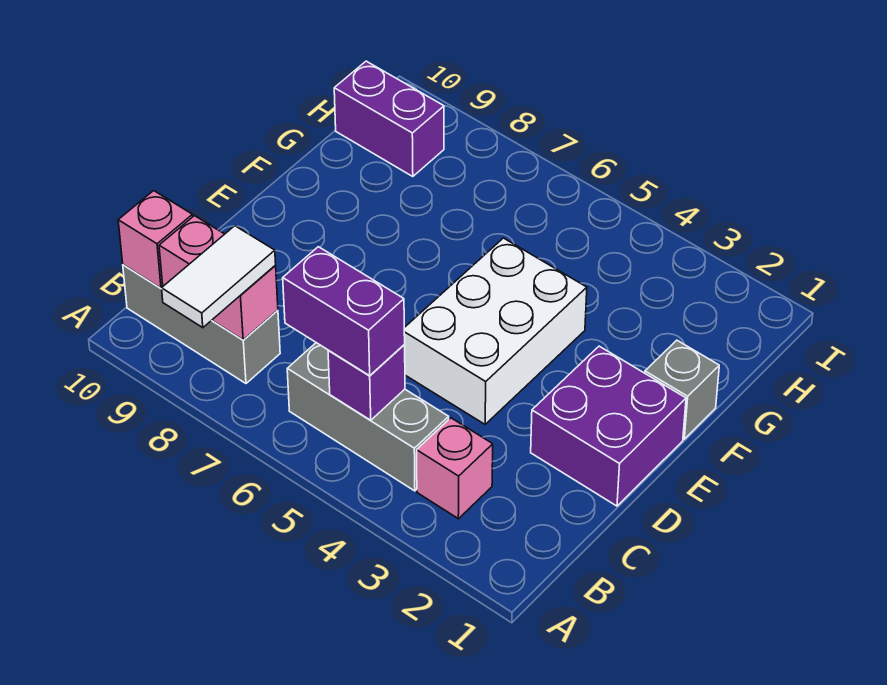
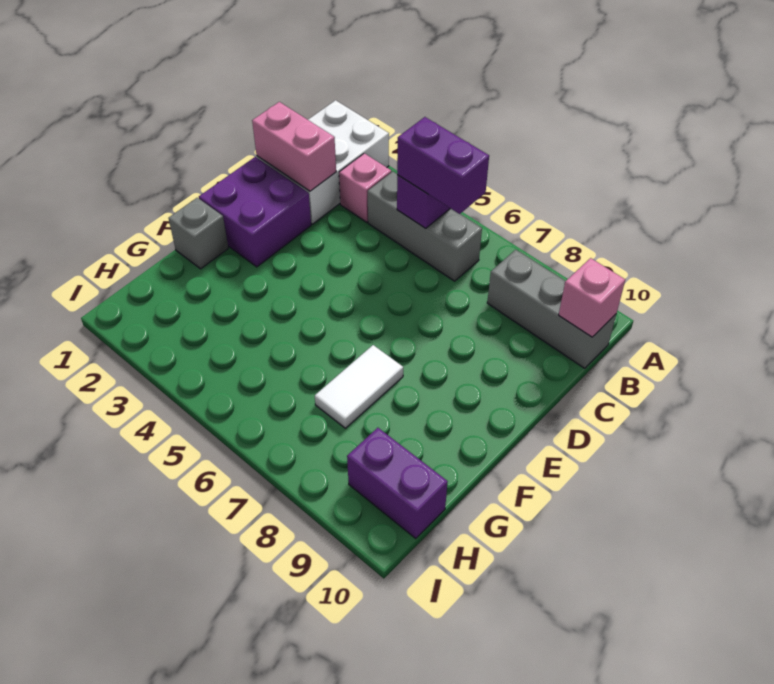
white tile A8:B8 level 3 -> white tile F7:G7 level 1
pink brick B8:B9 level 2 -> pink brick C1:C2 level 2
white brick D4:F5 level 1 -> white brick A1:C2 level 1

